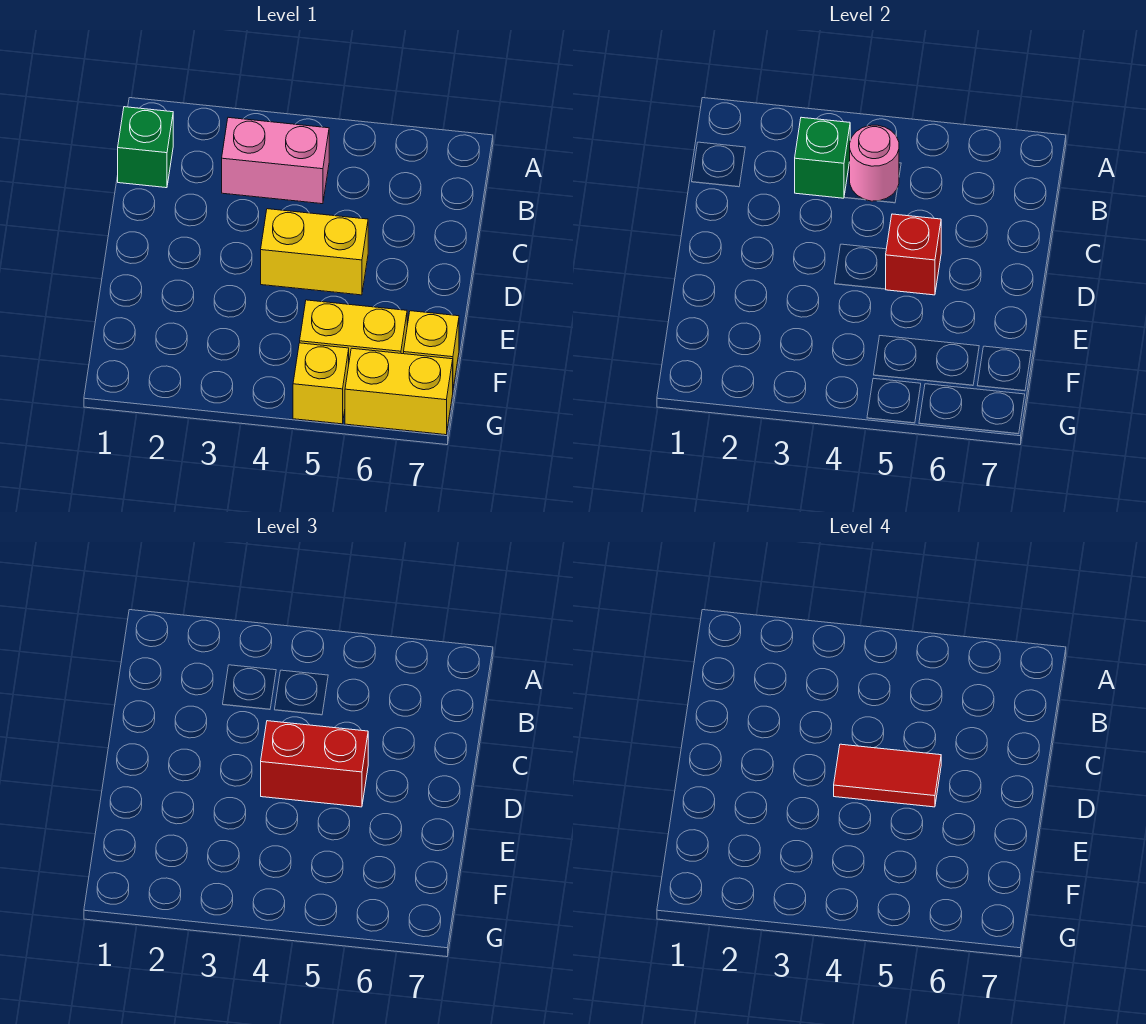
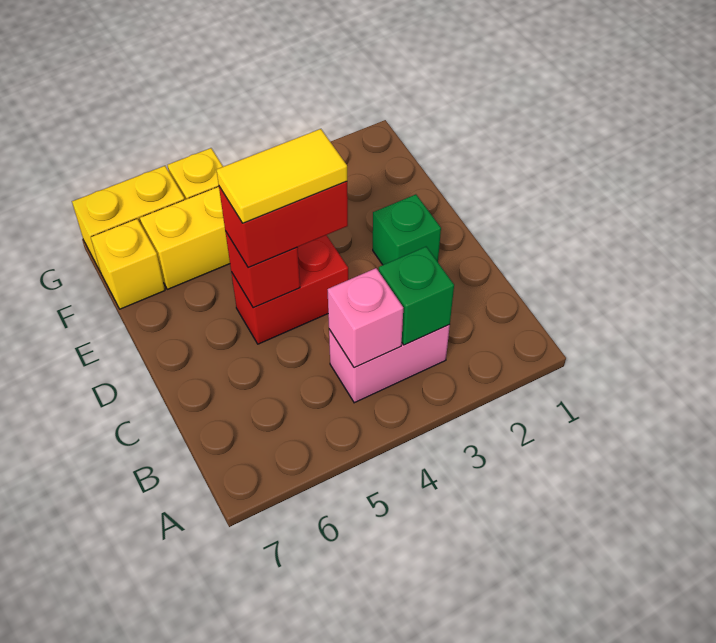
green brick B1 level 1 -> green brick D2 level 1
pink round brick B4 level 2 -> pink brick B4 level 2
yellow brick D4:D5 level 1 -> red brick D4:D5 level 1
red tile D4:D5 level 4 -> yellow tile D4:D5 level 4

